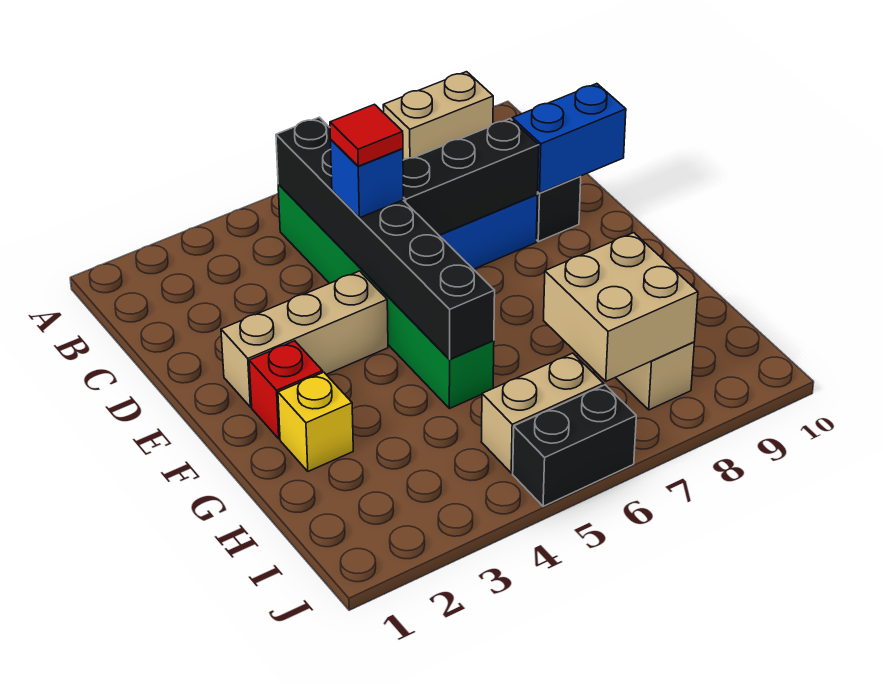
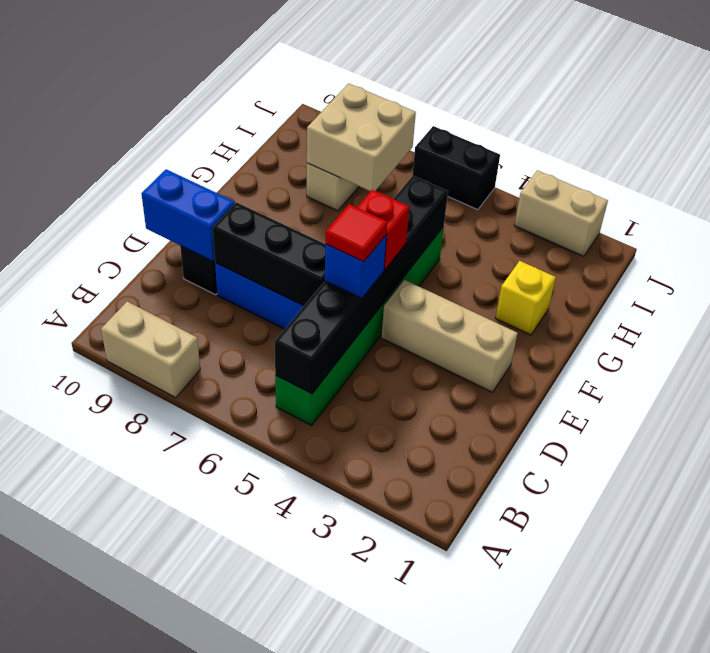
red brick F2 level 1 -> red brick E5 level 3
tan brick I5:I6 level 1 -> tan brick J2:J3 level 1

